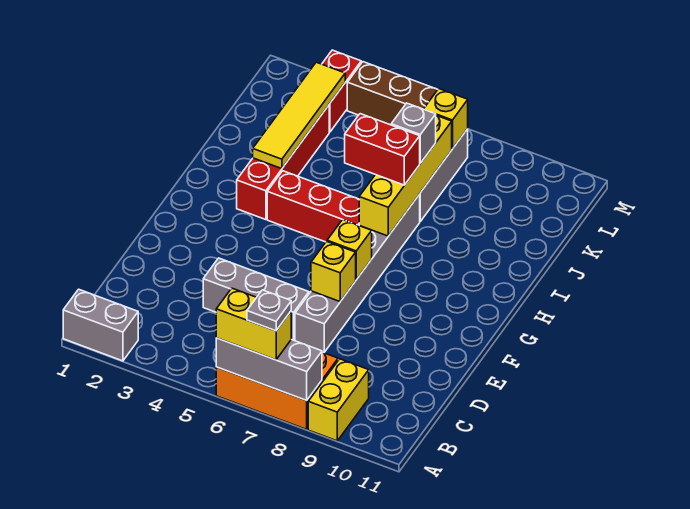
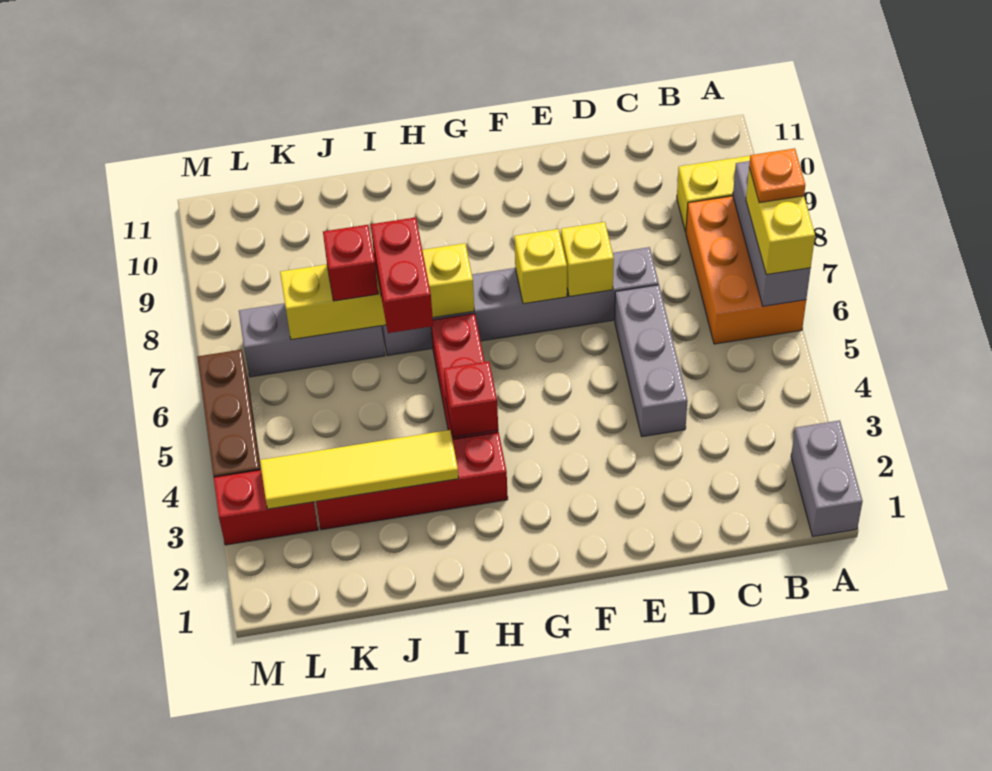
grey plate A7 level 4 -> orange plate A7 level 4
none -> red brick H4 level 2
grey brick J7 level 3 -> red brick J7 level 3
yellow brick L7 level 2 -> none

